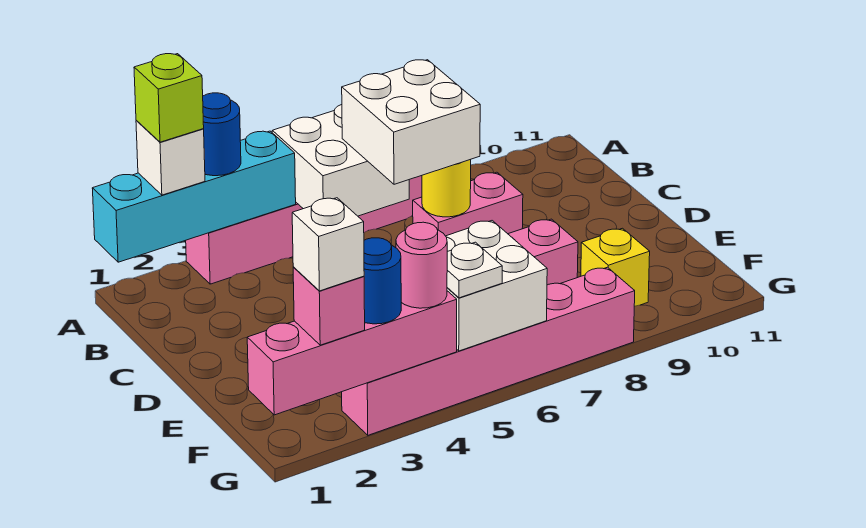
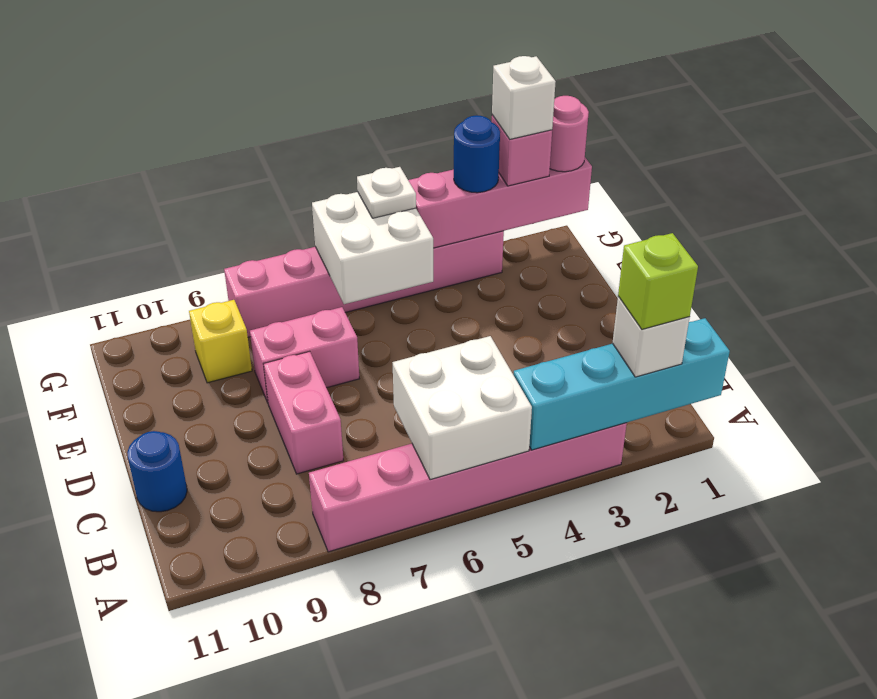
blue round brick A3 level 3 -> blue round brick C11 level 1
white brick B6:C7 level 3 -> none
pink brick C7:C8 level 1 -> pink brick C8:D8 level 1
yellow round brick C7 level 2 -> none
pink round brick G4 level 3 -> pink round brick G1 level 3

